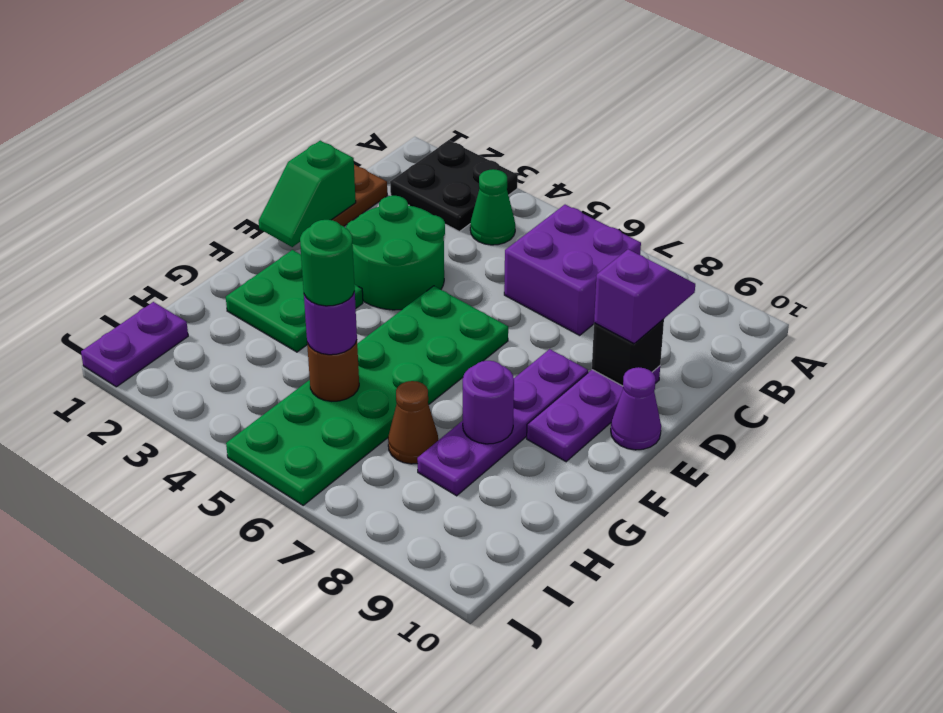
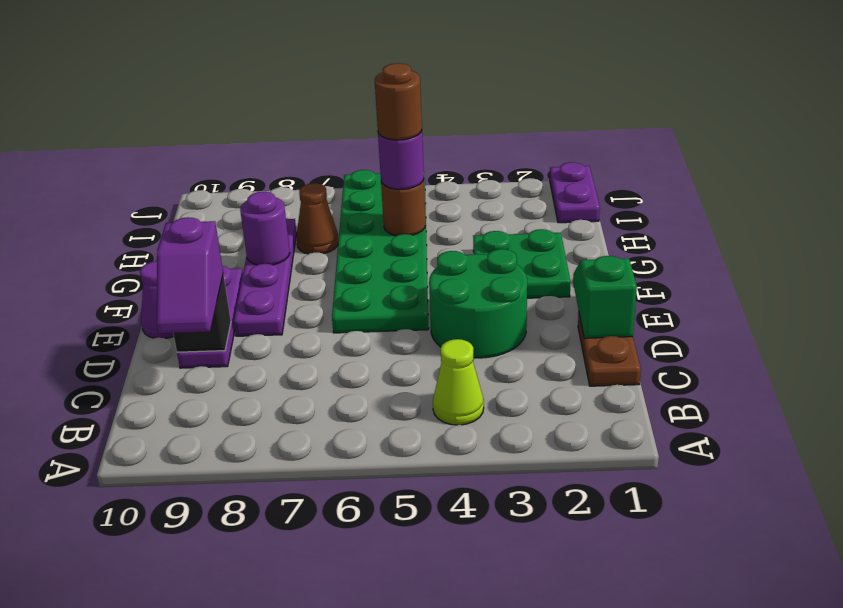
black plate A2:B3 level 1 -> none
green cone B4 level 1 -> lime cone B4 level 1
purple brick B6:C7 level 1 -> none
green round brick H5 level 4 -> brown round brick H5 level 4

